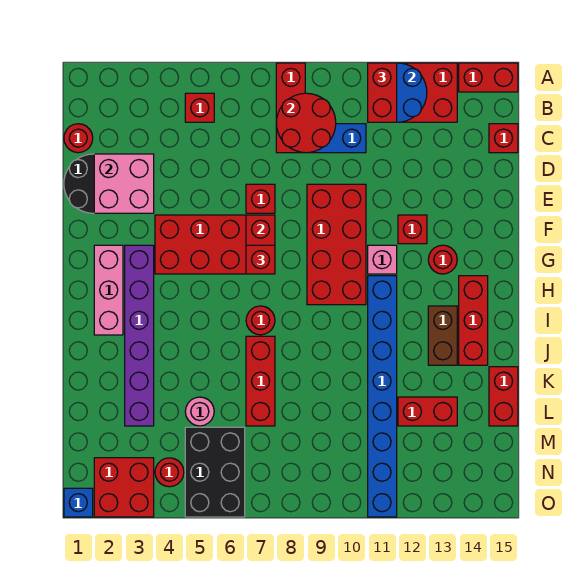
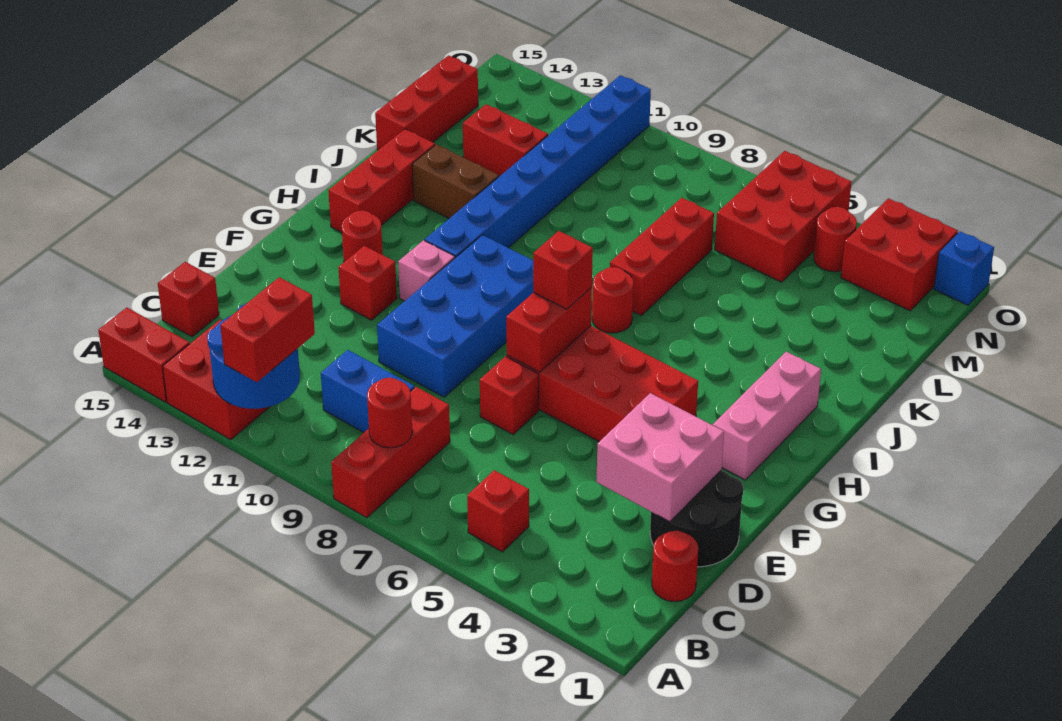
red round brick B8:C9 level 2 -> red round brick B8 level 2
red brick E9:H10 level 1 -> blue brick E9:H10 level 1
purple brick G3:L3 level 1 -> none
brown brick I13:J13 level 1 -> brown brick J12:J13 level 1
red brick K15:L15 level 1 -> red brick K15:M15 level 1
pink round brick L5 level 1 -> none
black brick M5:O6 level 1 -> red brick M5:O6 level 1

